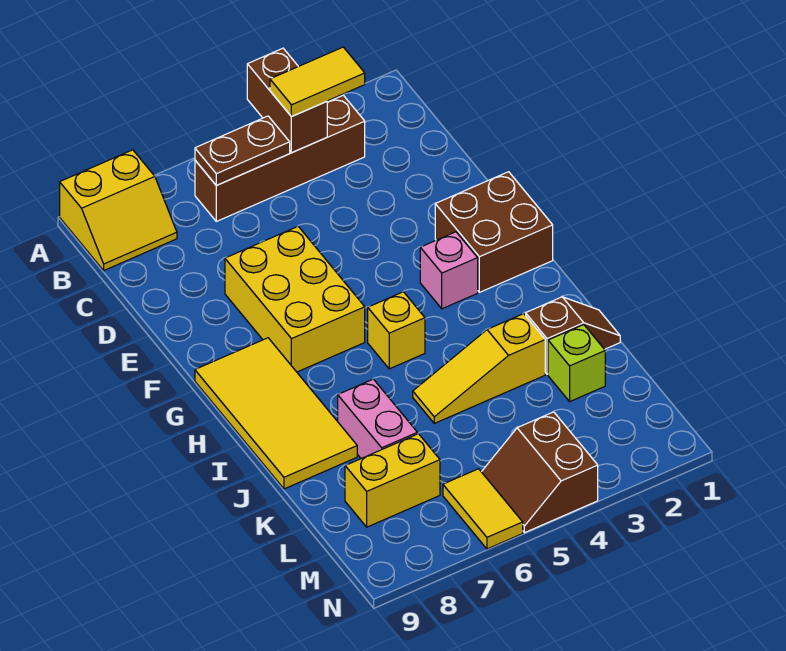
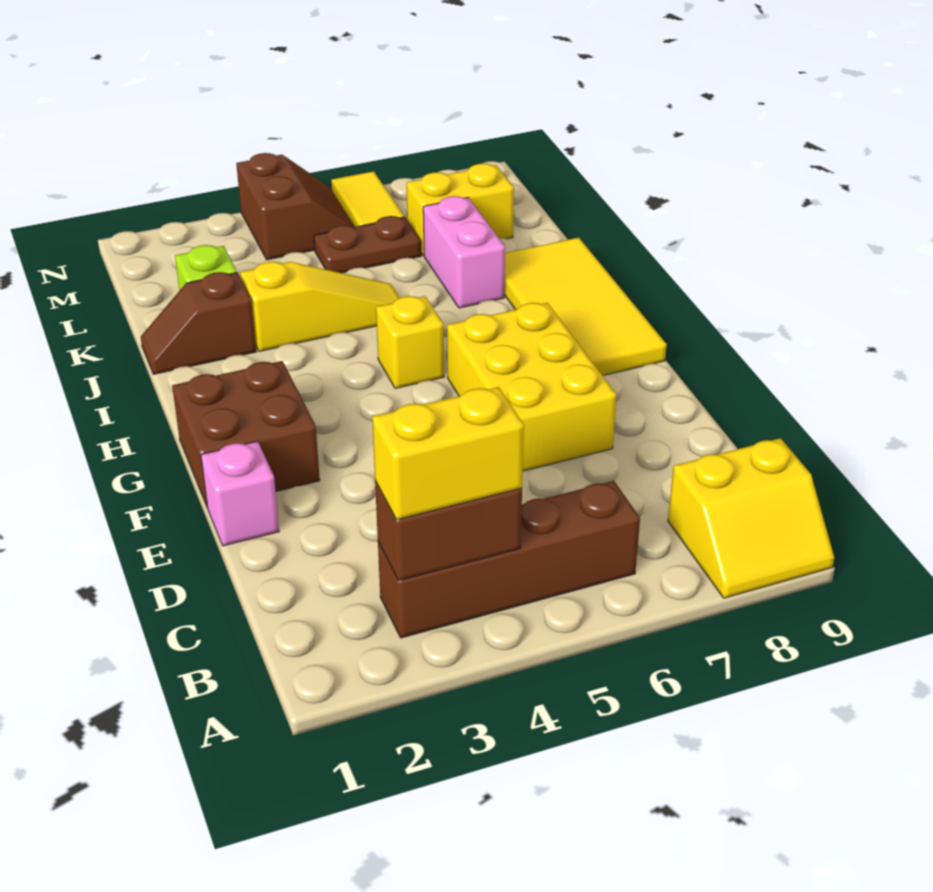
brown brick A4:B4 level 2 -> brown brick B3:B4 level 2
yellow slope A8:B9 level 1 top A -> yellow slope A8:B9 level 1 top B
yellow tile B3:B4 level 3 -> yellow brick B3:B4 level 3
brown plate B5:B6 level 2 -> brown plate L5:L6 level 1
pink brick G3 level 1 -> pink brick E1 level 1

